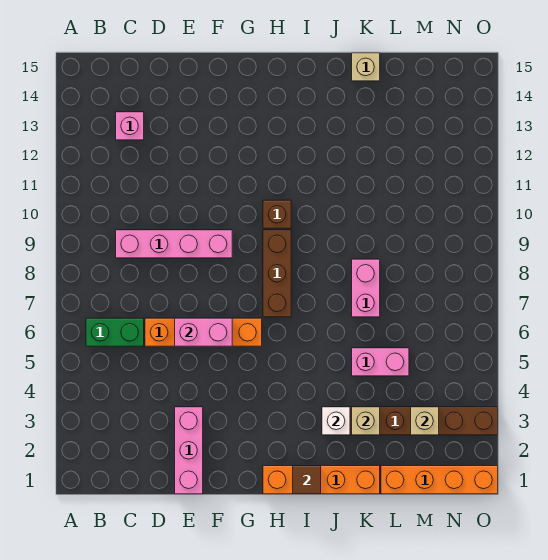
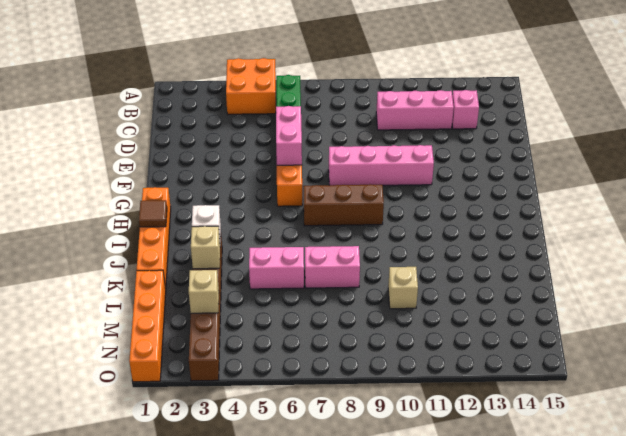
none -> orange brick A4:B5 level 1
pink brick C9:F9 level 1 -> pink brick F8:F11 level 1
pink brick E1:E3 level 1 -> pink brick C10:C12 level 1
brown brick H10 level 1 -> none
pink brick K5:L5 level 1 -> pink brick K5:K6 level 1
tan brick K15 level 1 -> tan brick L10 level 1

